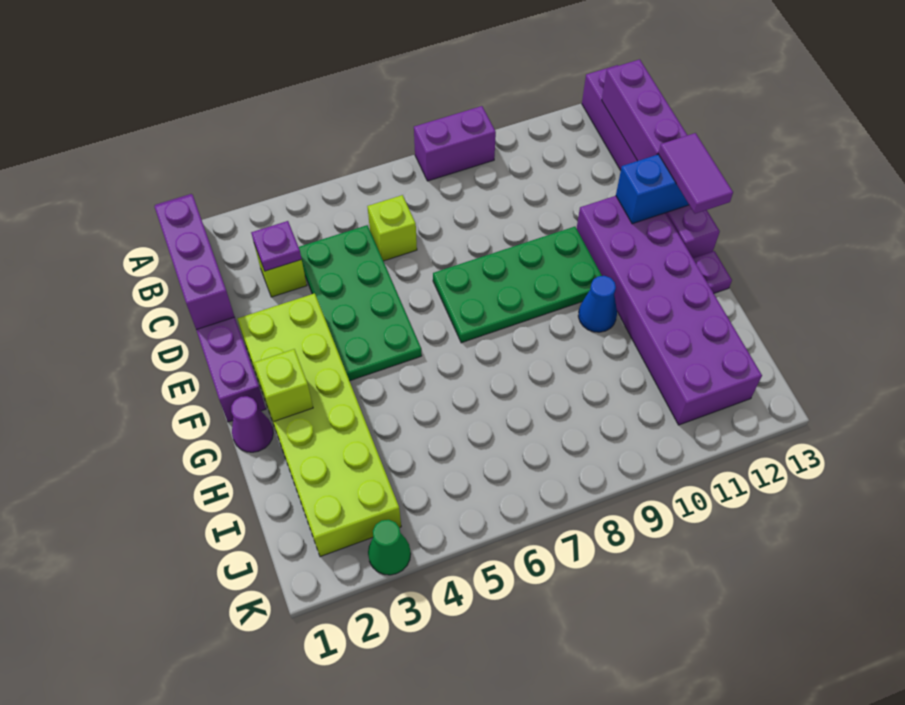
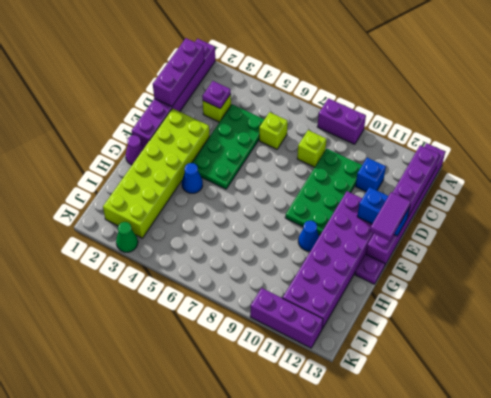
none -> blue brick C11 level 1
green plate E7:F10 level 1 -> green plate C9:F10 level 1
lime brick G2 level 2 -> lime brick C8 level 1
none -> blue cone G4 level 1
none -> purple brick K10:K12 level 1

